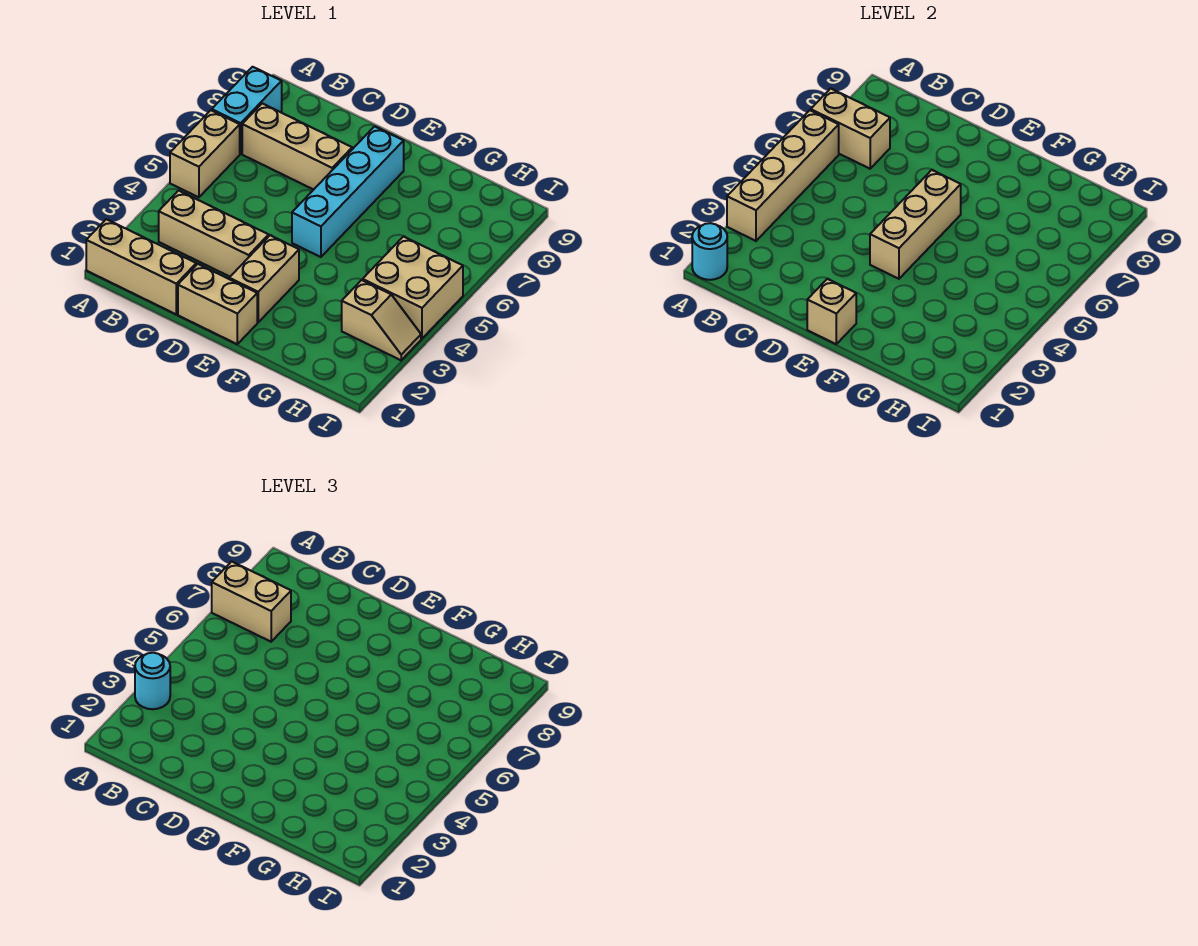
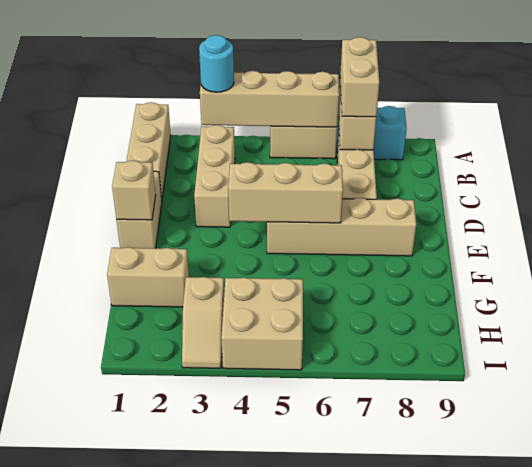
cyan round brick A1 level 2 -> none
tan brick E2:E3 level 1 -> tan brick G1:G2 level 1
cyan brick E5:E8 level 1 -> tan brick E5:E8 level 1

